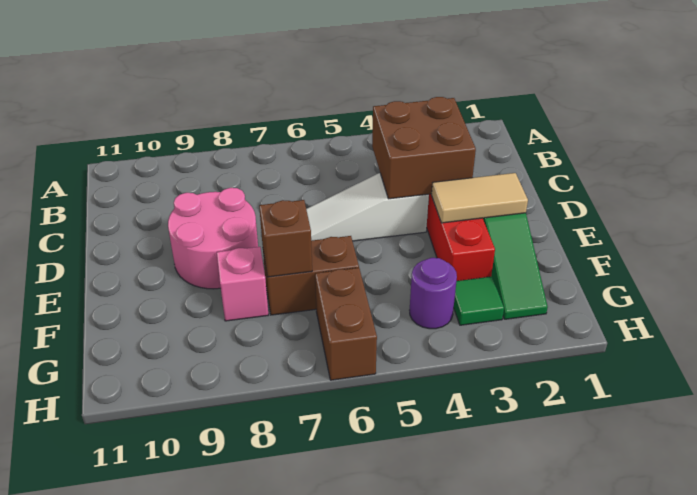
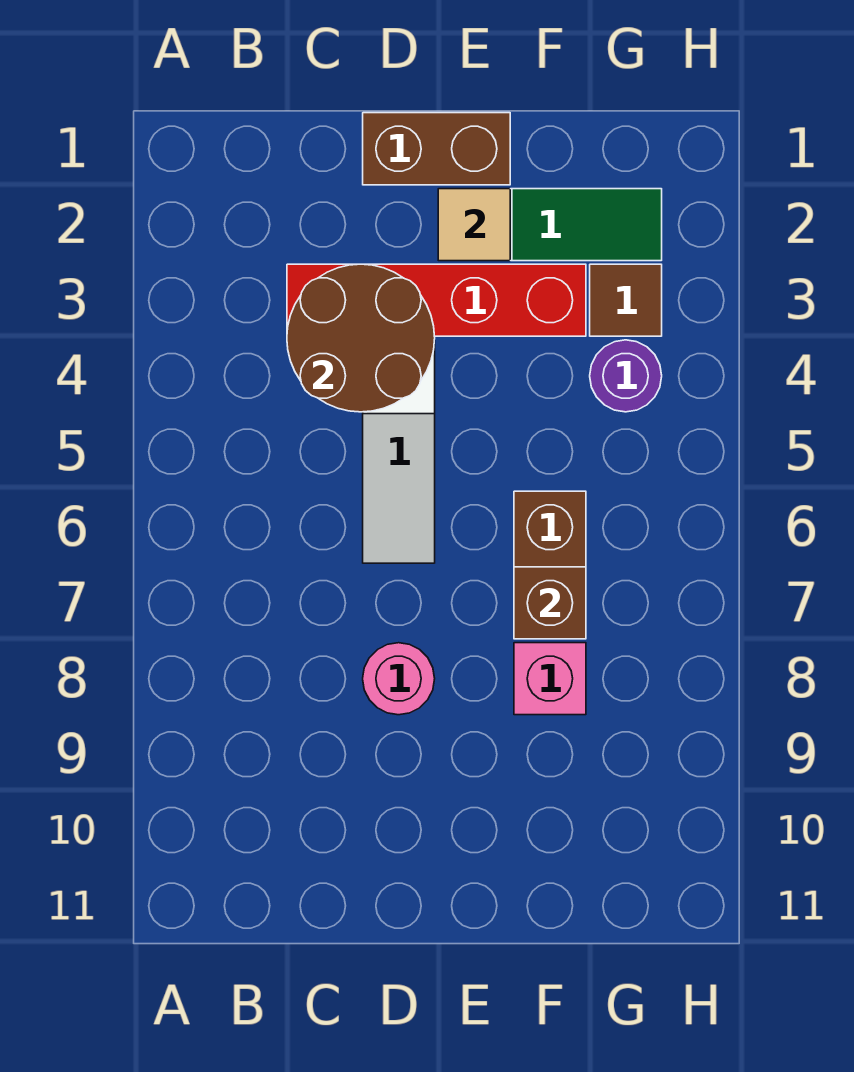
brown brick C3:D4 level 2 -> brown round brick C3:D4 level 2
pink round brick D8:E9 level 1 -> pink round brick D8 level 1
tan tile E2:E3 level 2 -> tan tile E2 level 2
green tile G3 level 1 -> brown tile G3 level 1
brown brick G6:H6 level 1 -> brown brick D1:E1 level 1

